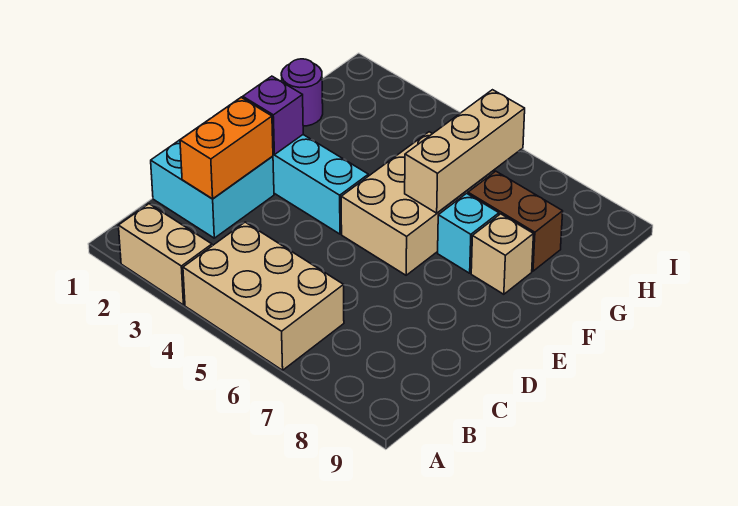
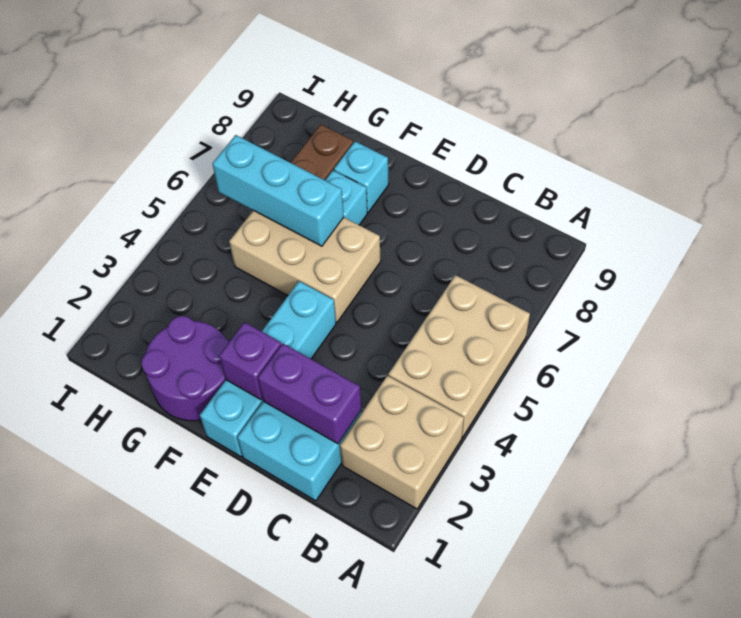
tan brick A2:A3 level 1 -> tan brick A2:B3 level 1
orange brick C2:D2 level 2 -> purple brick C2:D2 level 2
tan brick F6:H6 level 2 -> cyan brick F6:H6 level 2
tan brick F8 level 1 -> cyan brick F8 level 1
purple round brick G1 level 1 -> purple round brick F1:G2 level 1

